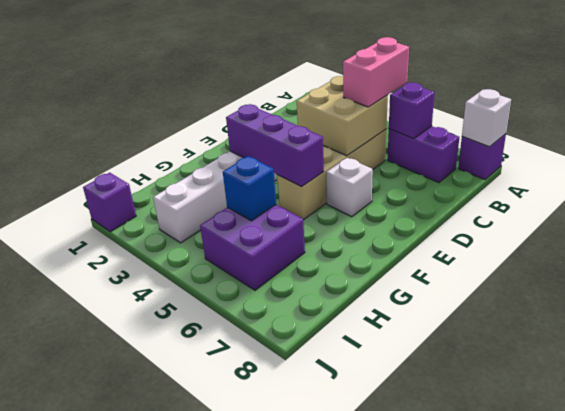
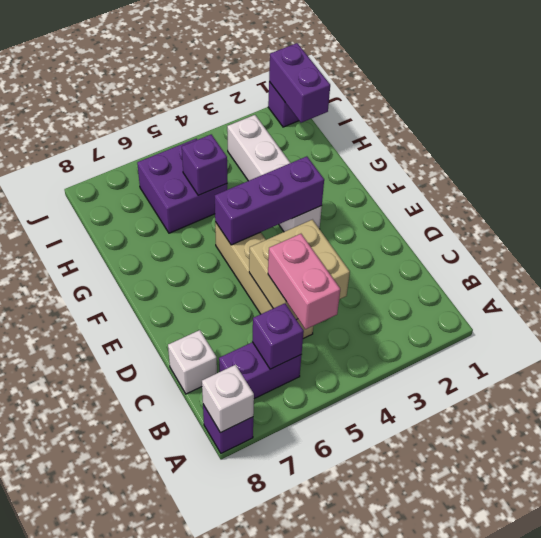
white brick E6 level 1 -> white brick C8 level 1
blue brick H5 level 2 -> purple brick H5 level 2
none -> purple brick I1:J1 level 2

